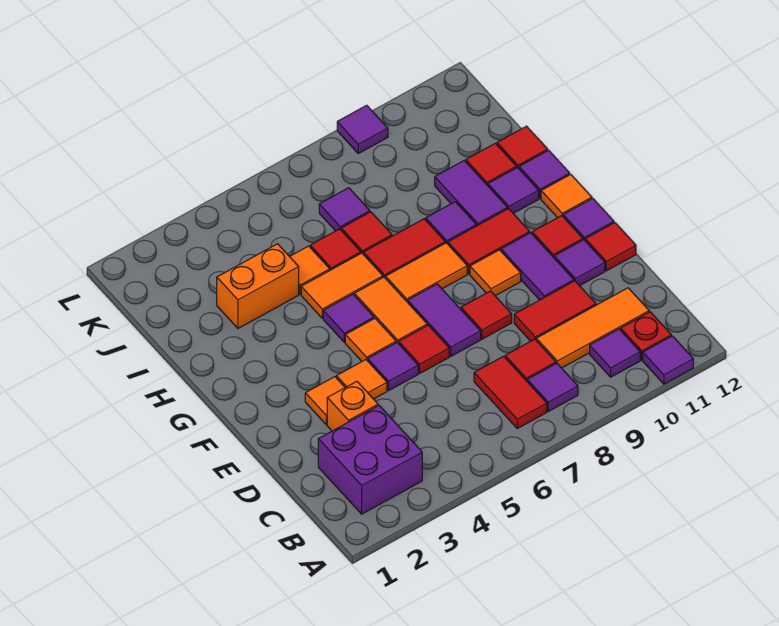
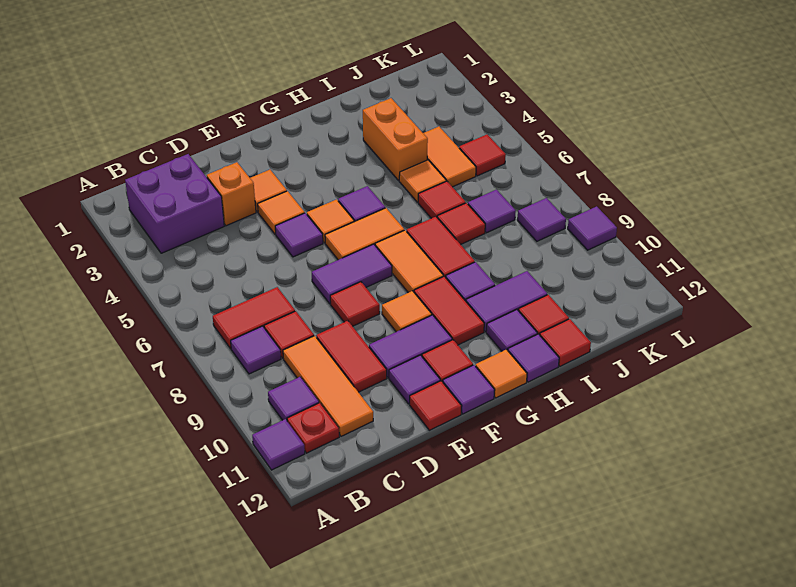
red tile E6 level 1 -> red tile K5 level 1
orange tile H5:H6 level 1 -> orange tile J4:J5 level 1
none -> purple tile K8 level 1

